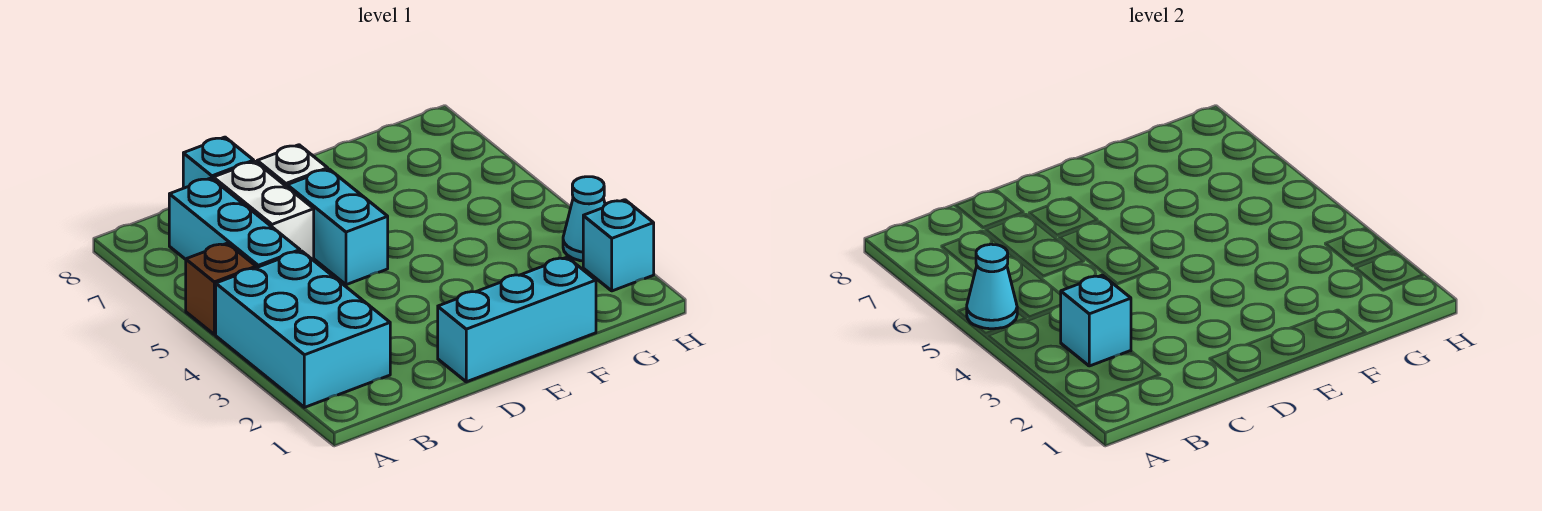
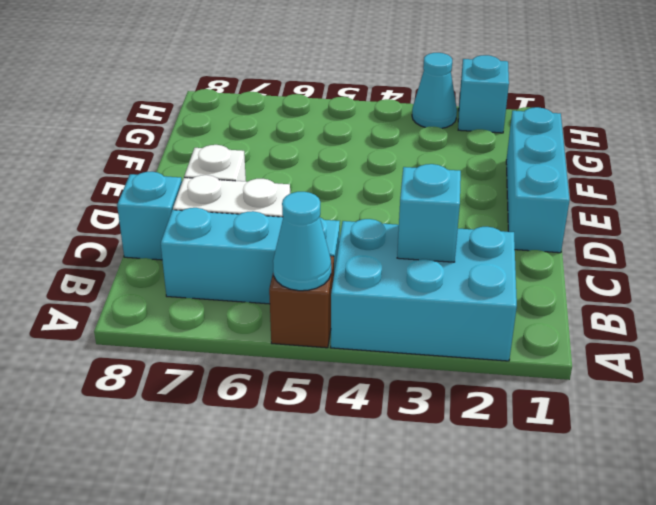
cyan brick D5:D6 level 1 -> none

